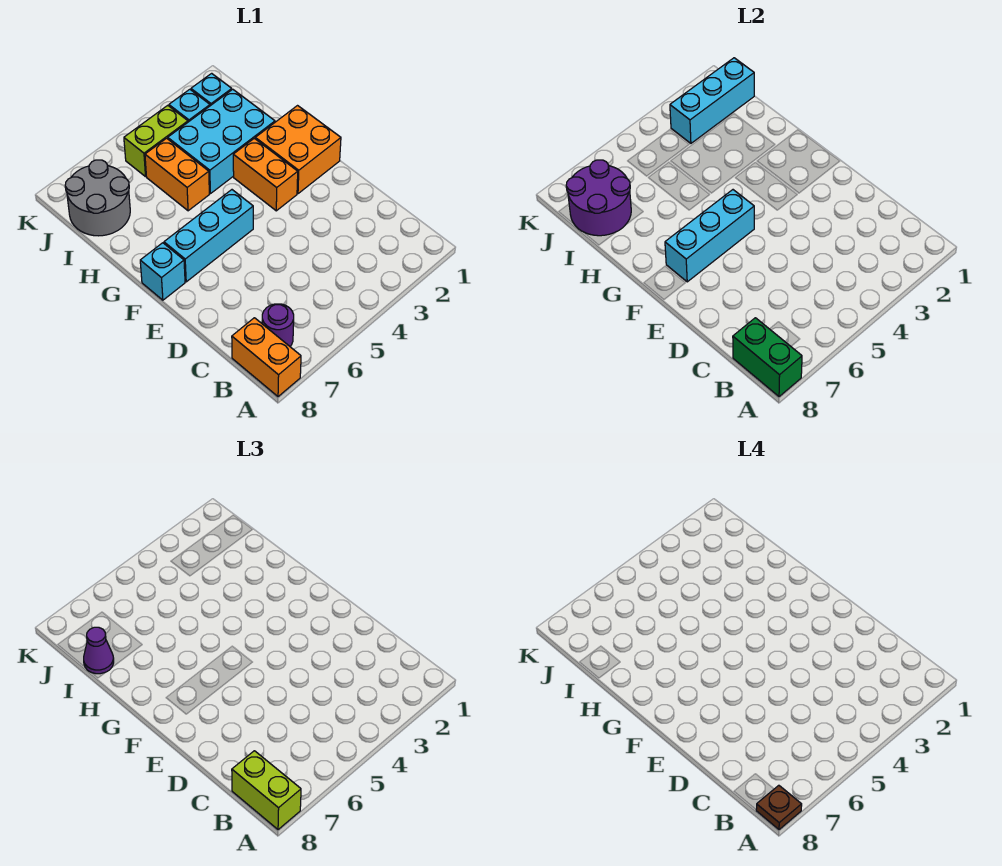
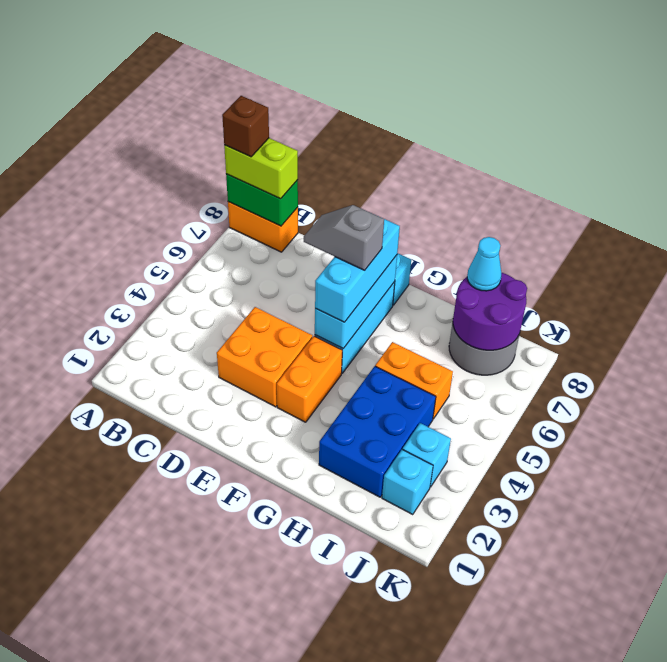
brown plate A8 level 4 -> brown brick A8 level 4
purple round brick B7 level 1 -> none
none -> grey slope E6:F6 level 4 top F
orange brick F1:G2 level 1 -> orange brick D3:E4 level 1
orange brick F3:G3 level 1 -> orange brick F3:F4 level 1
cyan brick H2:I4 level 1 -> blue brick H2:I4 level 1
purple cone I8 level 3 -> cyan cone I8 level 3
cyan brick J1:J3 level 2 -> cyan brick F5:F7 level 3
lime brick J4:J5 level 1 -> none

